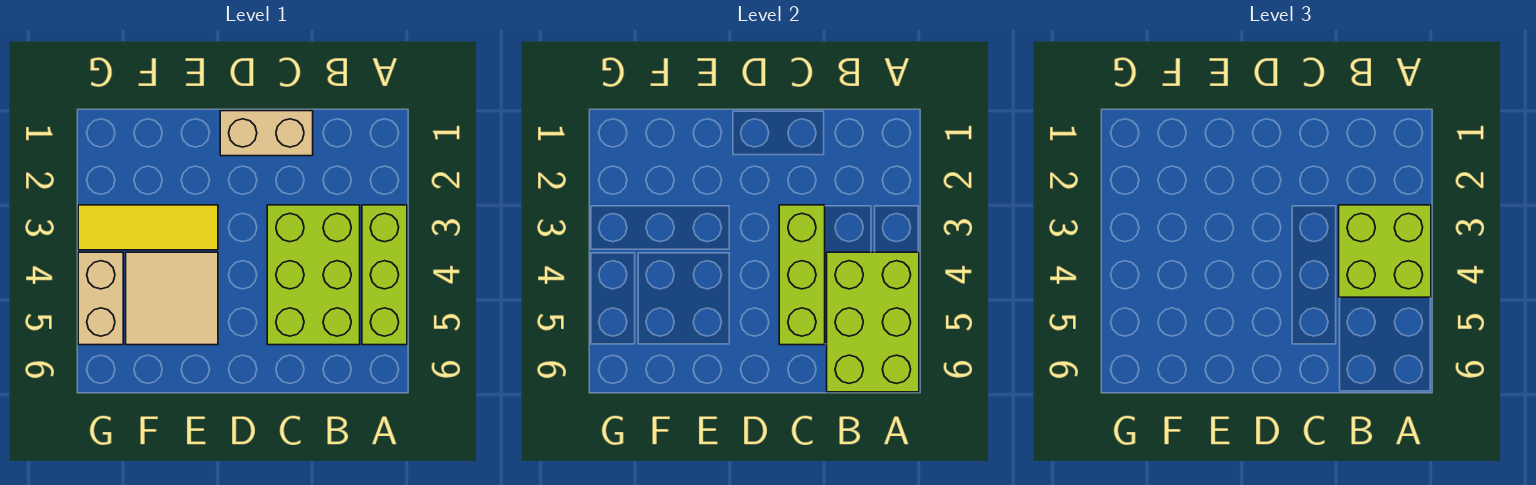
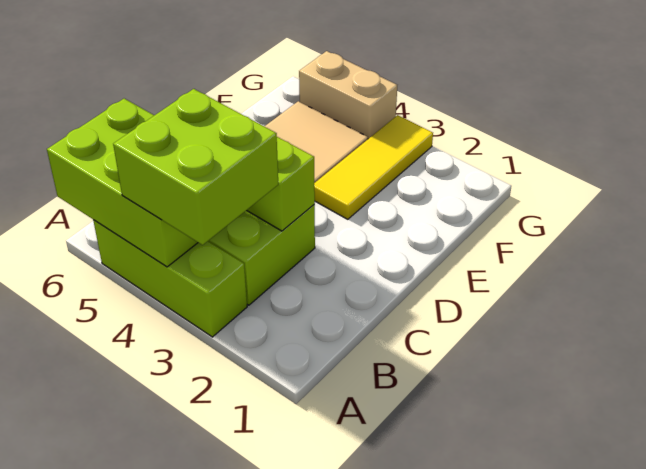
tan brick C1:D1 level 1 -> none

